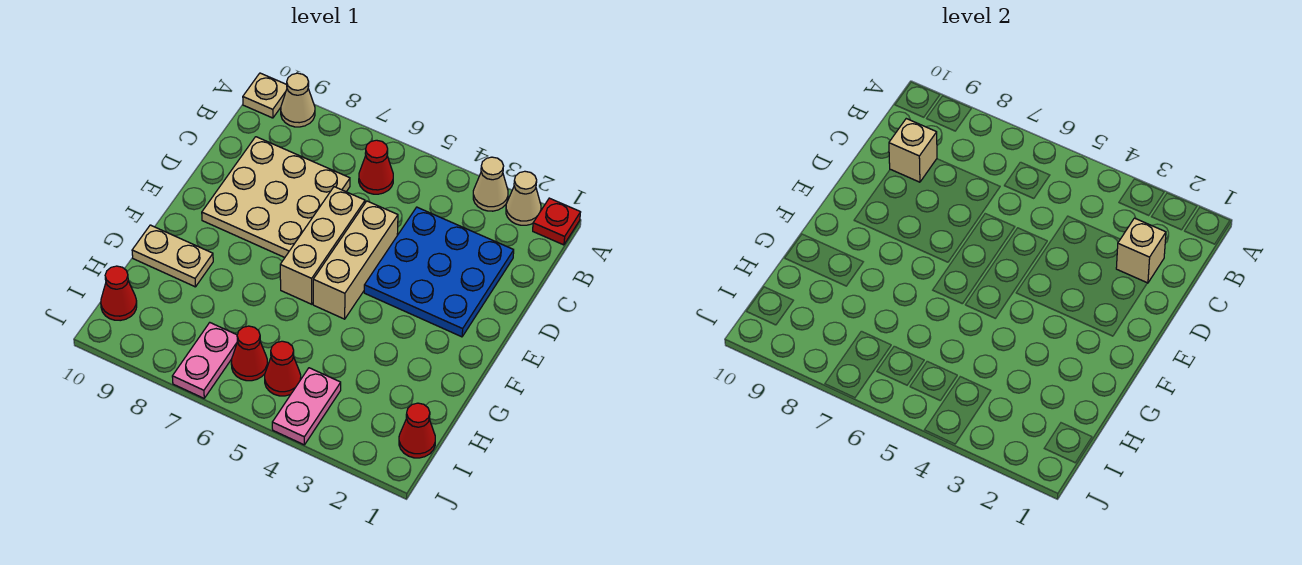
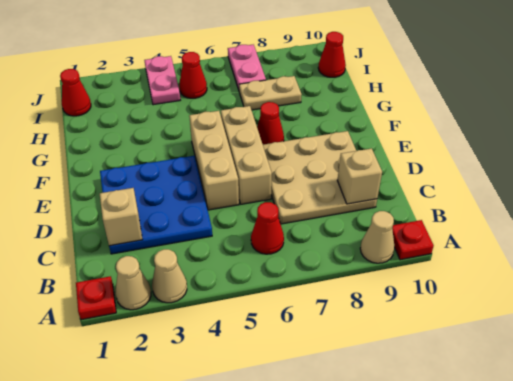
tan plate A10 level 1 -> red plate A10 level 1
tan plate G9:G10 level 1 -> tan plate H7:H8 level 1
red cone I6 level 1 -> red cone F7 level 1

